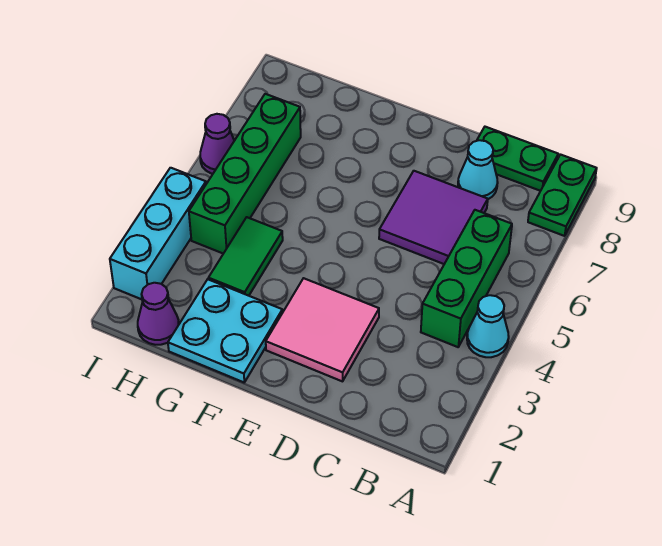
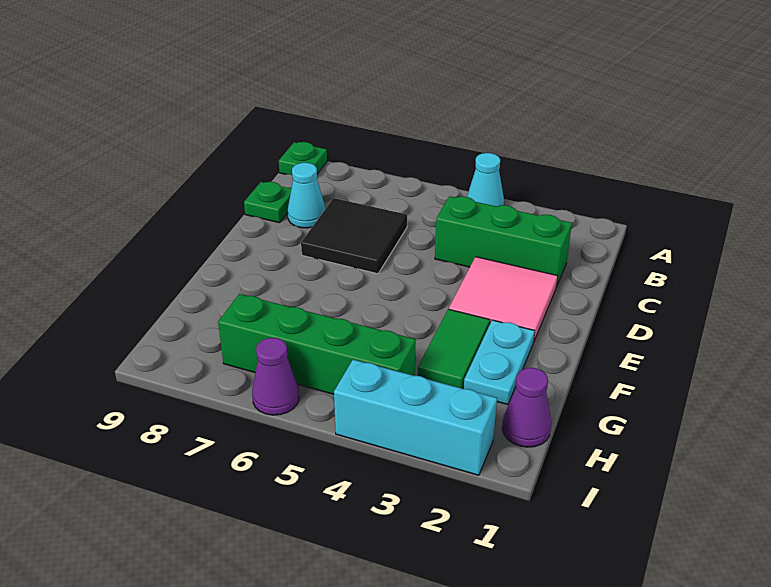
green plate A8:A9 level 1 -> green plate A9 level 1
green brick B4:B6 level 1 -> green brick C2:C4 level 1
green plate B9:C9 level 1 -> green plate C9 level 1
purple tile C6:D7 level 1 -> black tile C6:D7 level 1
cyan plate F1:G2 level 1 -> cyan plate F2:G2 level 1
green tile G3:G4 level 1 -> green tile F3:G3 level 1

